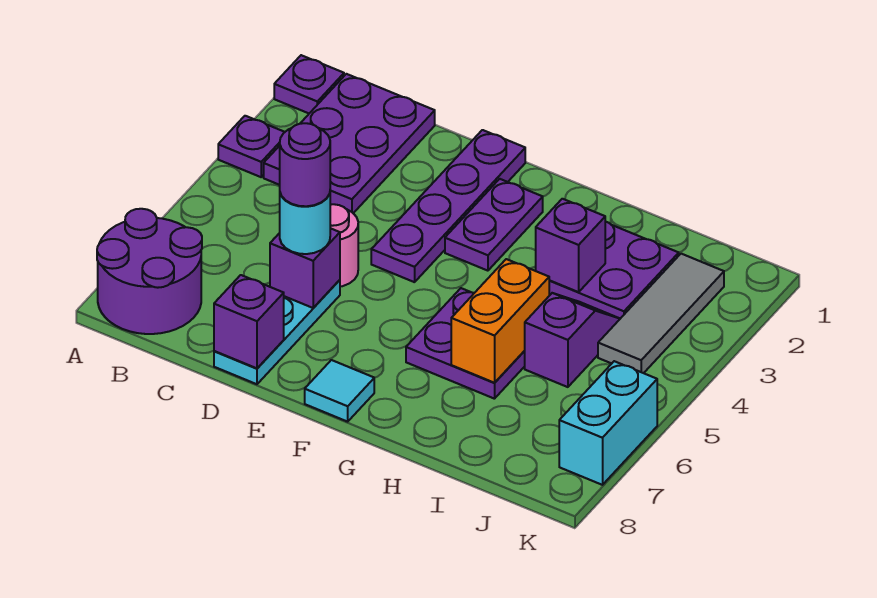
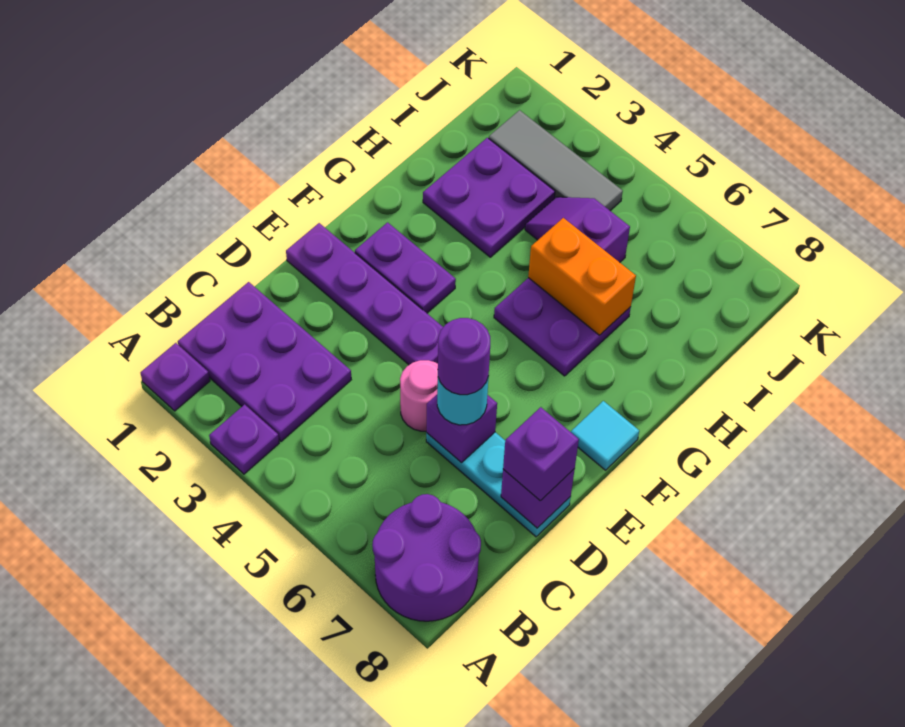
purple brick H3 level 2 -> purple brick D8 level 3
cyan brick K6:K7 level 1 -> none

